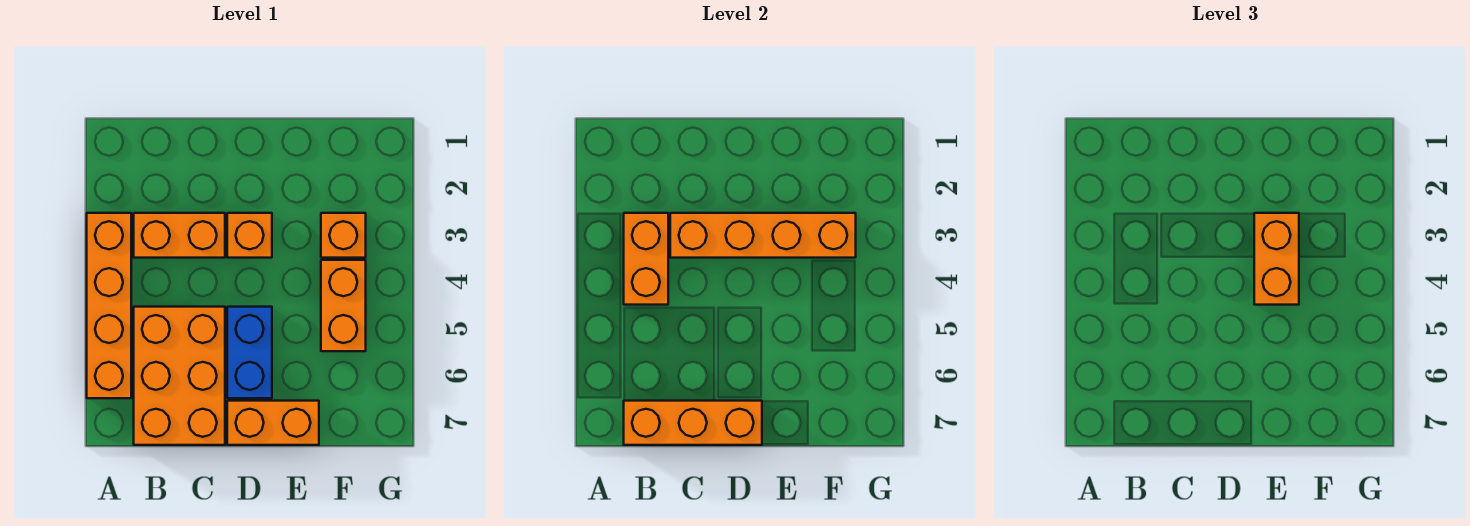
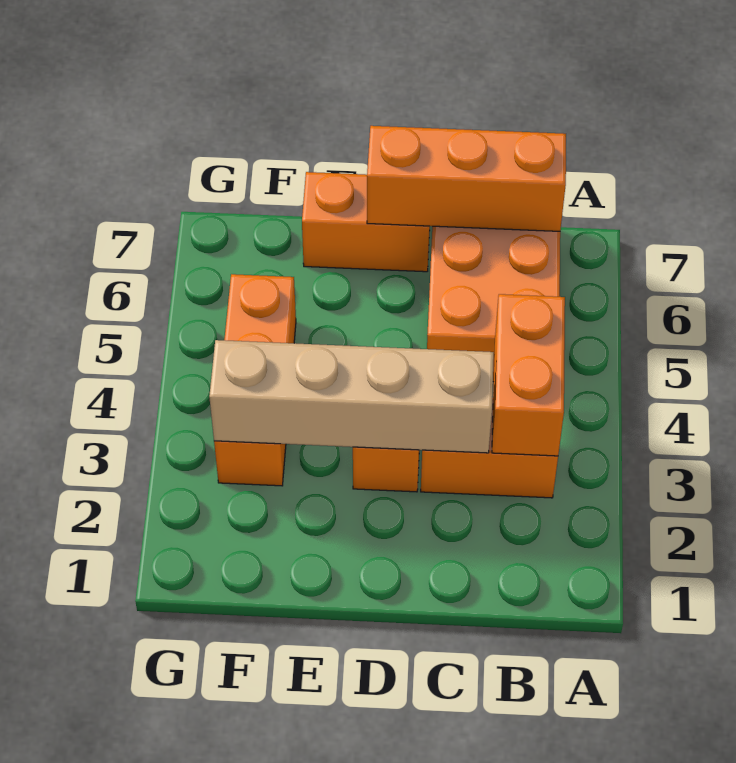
orange brick A3:A6 level 1 -> none
orange brick C3:F3 level 2 -> tan brick C3:F3 level 2
blue brick D5:D6 level 1 -> none
orange brick E3:E4 level 3 -> none

